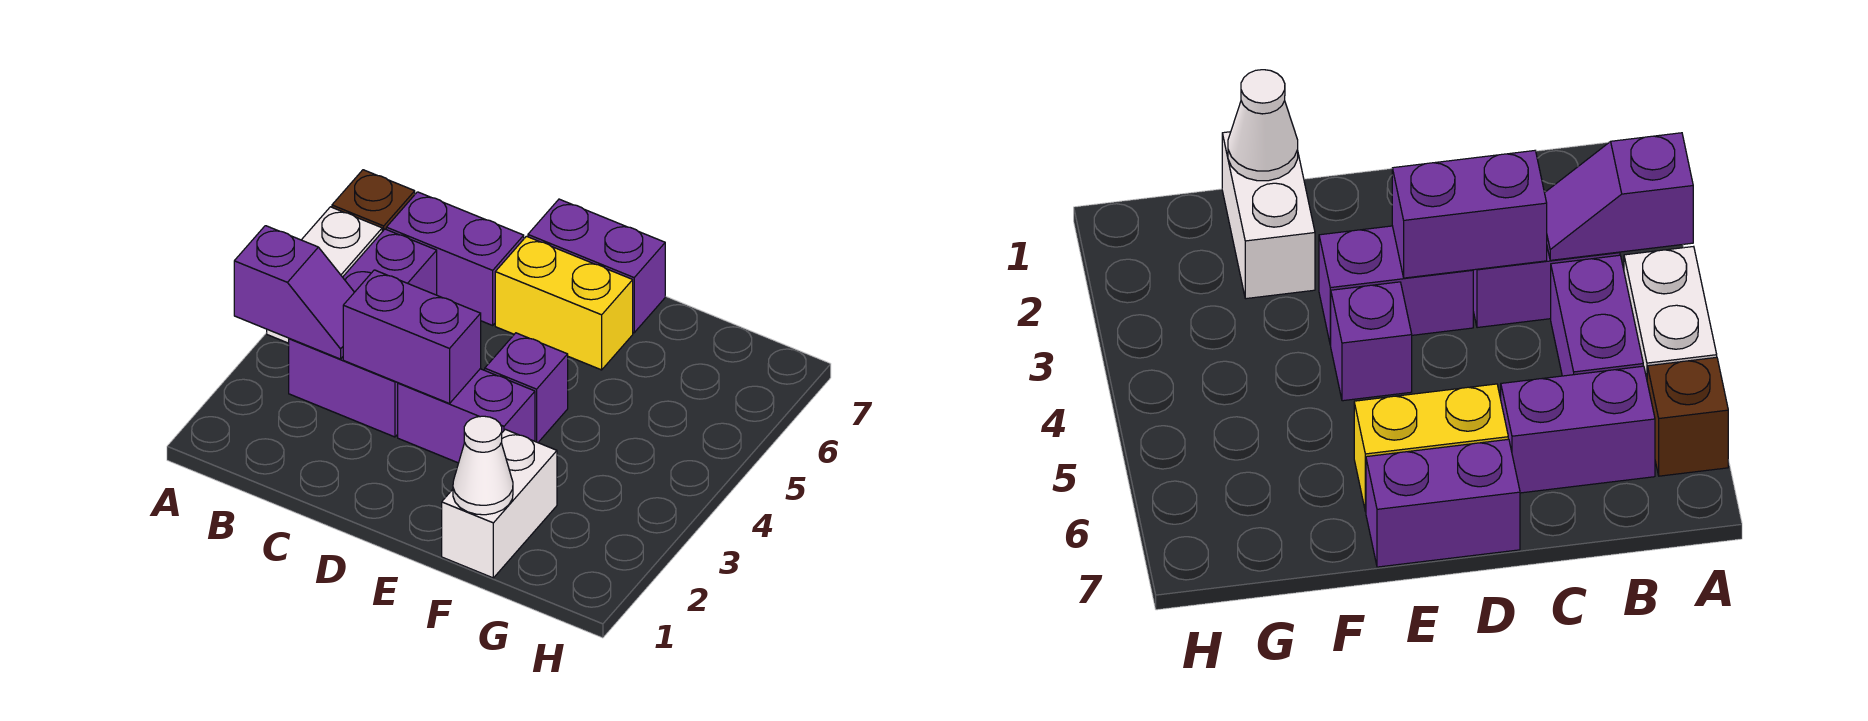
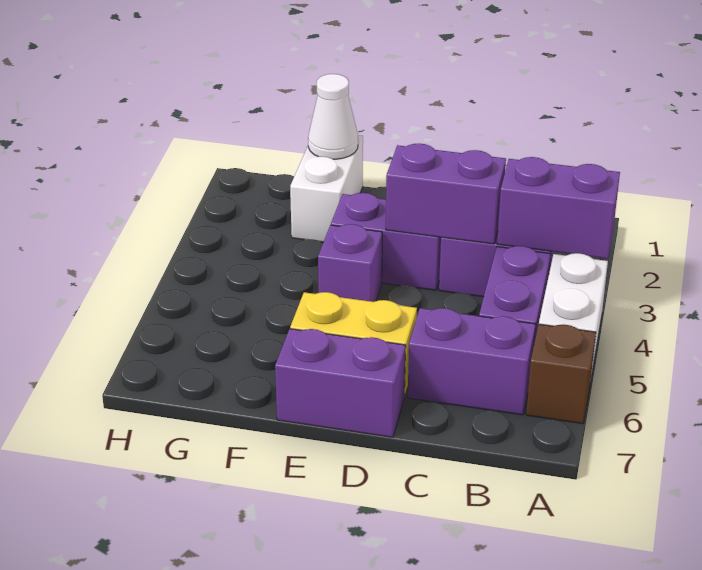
purple slope A3:B3 level 2 top A -> purple brick A3:B3 level 2

